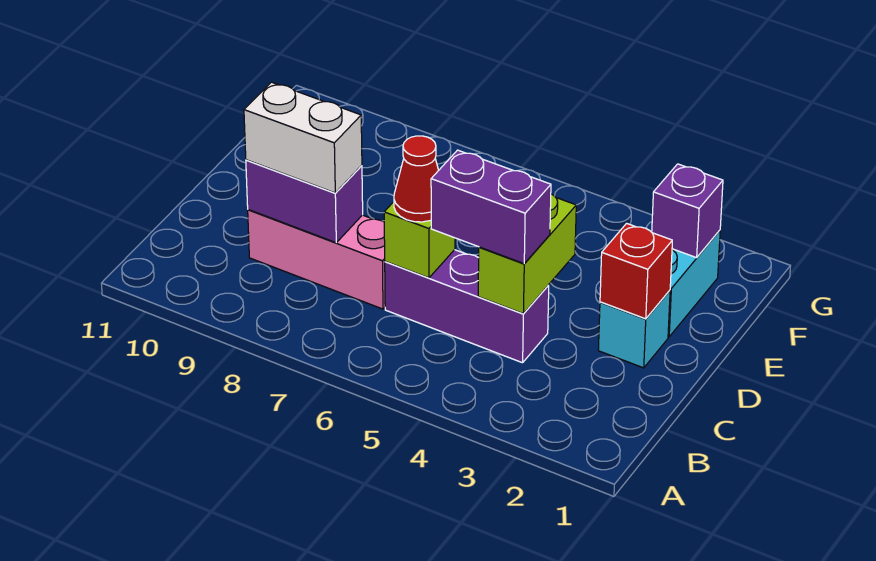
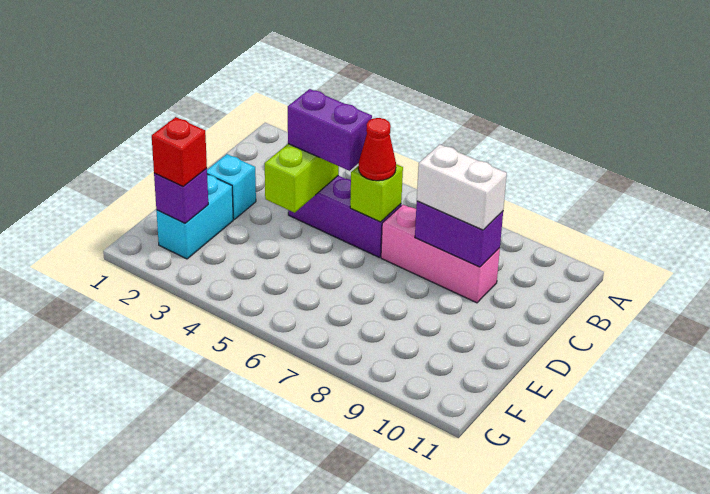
red brick D2 level 2 -> red brick F2 level 3

